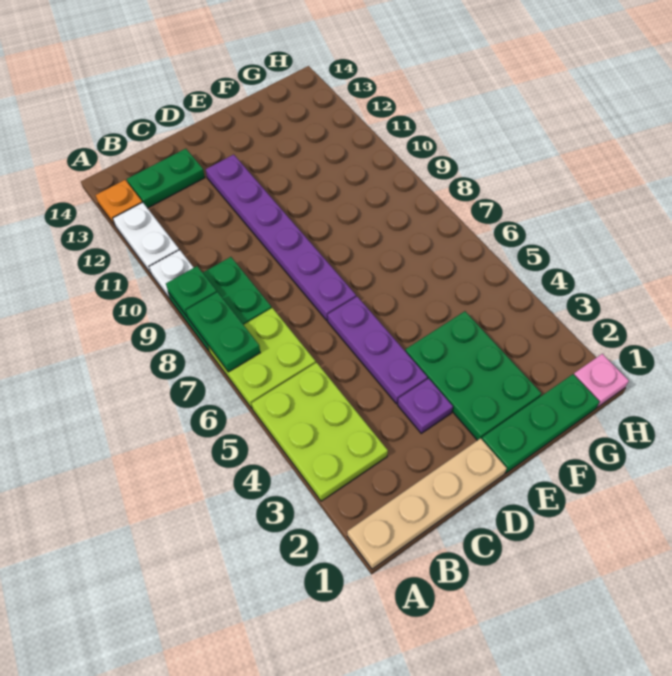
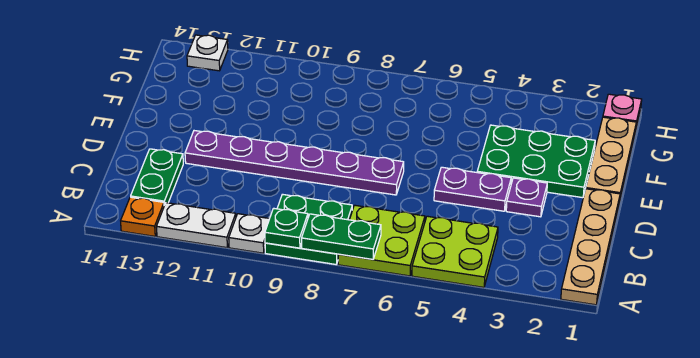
lime plate A3:B5 level 1 -> lime plate A4:B5 level 1
purple plate D4:D6 level 1 -> purple plate D4:D5 level 1
green plate E1:G1 level 1 -> tan plate E1:G1 level 1
none -> white plate H13 level 1

